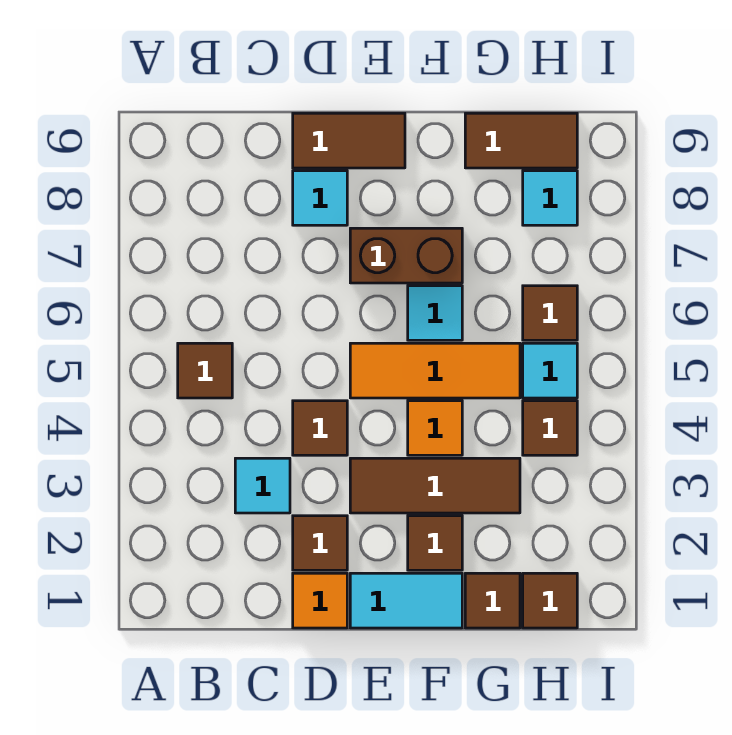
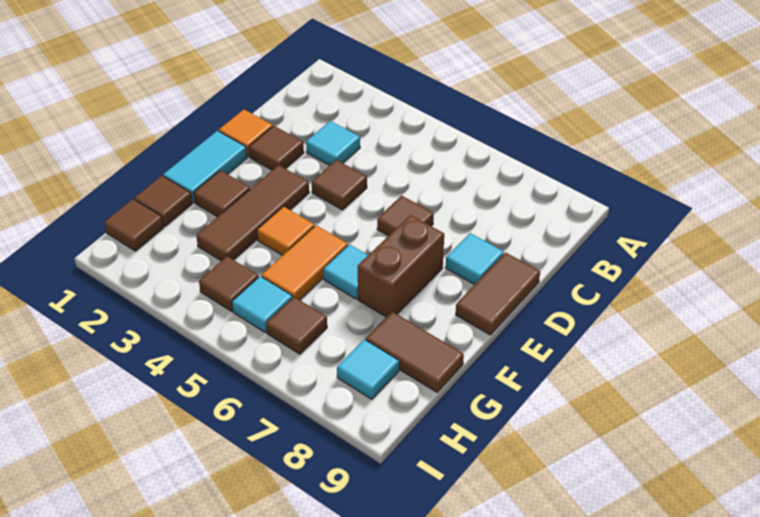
brown tile B5 level 1 -> brown tile D6 level 1
orange tile E5:G5 level 1 -> orange tile F5:G5 level 1
brown tile G9:H9 level 1 -> brown tile G8:G9 level 1

